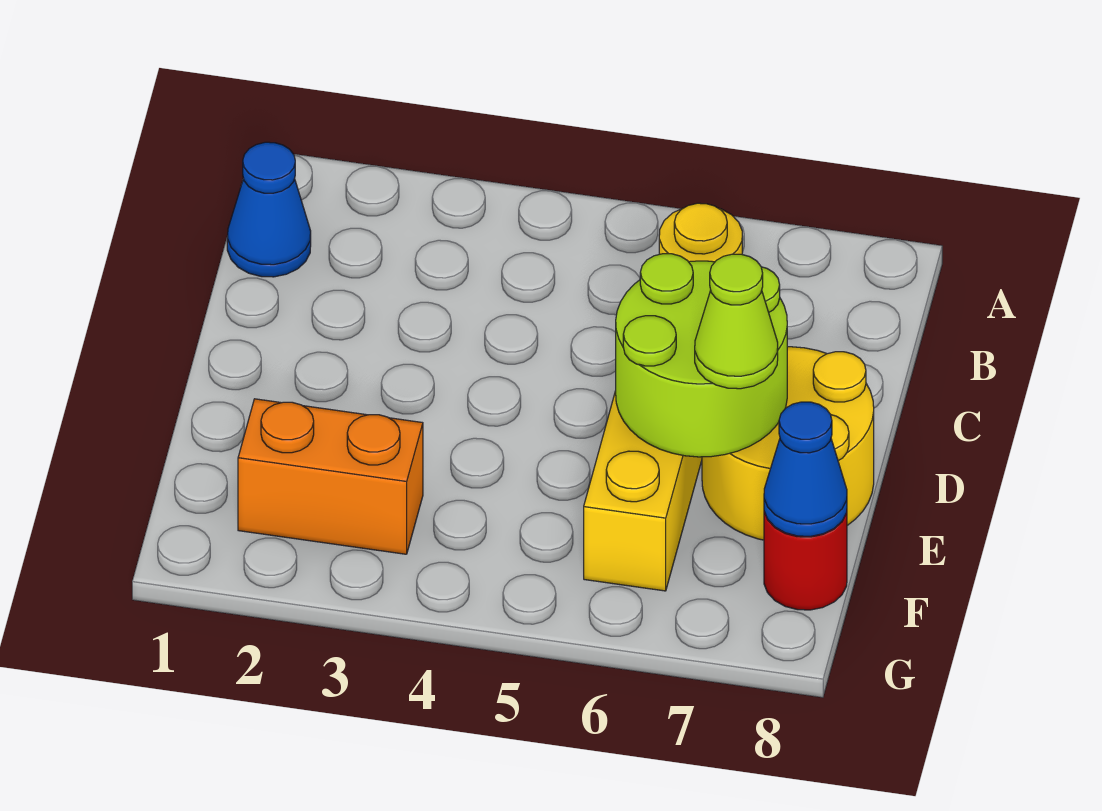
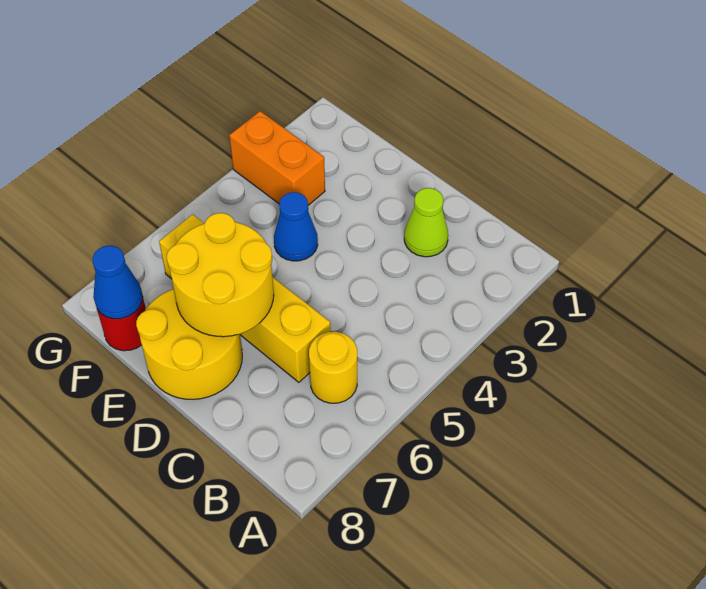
blue cone B1 level 1 -> blue cone E4 level 1
lime round brick D6:E7 level 2 -> yellow round brick D6:E7 level 2
lime cone E7 level 3 -> lime cone C2 level 1
orange brick F2:F3 level 1 -> orange brick F3:G3 level 1

